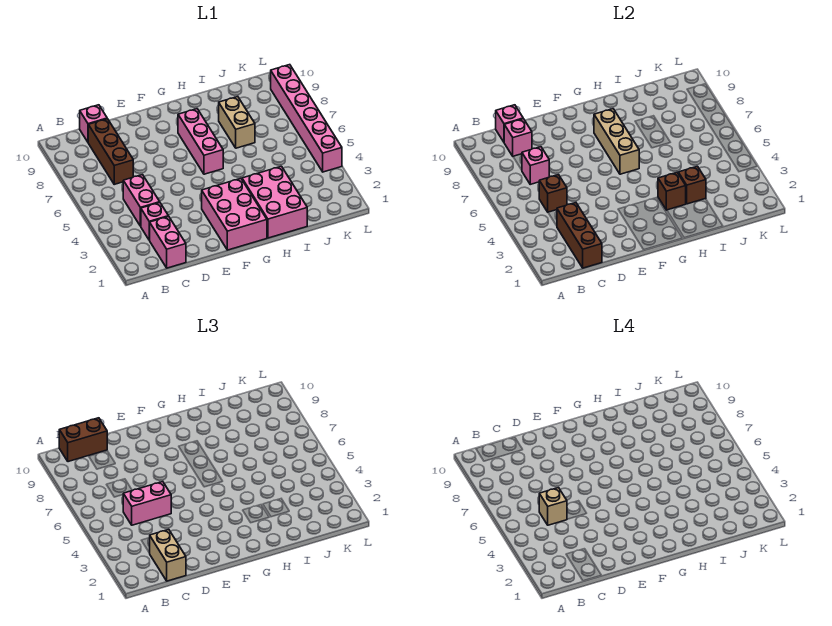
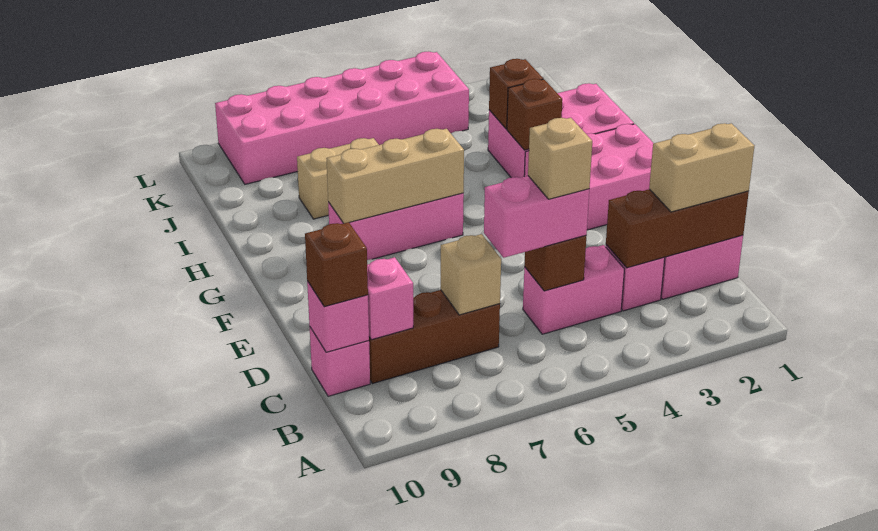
brown brick B10:C10 level 3 -> brown brick C10 level 3
pink brick C5:D5 level 3 -> pink brick C5:C6 level 3
pink brick C7 level 2 -> tan brick C7 level 2
pink brick L4:L9 level 1 -> pink brick K4:L9 level 1

